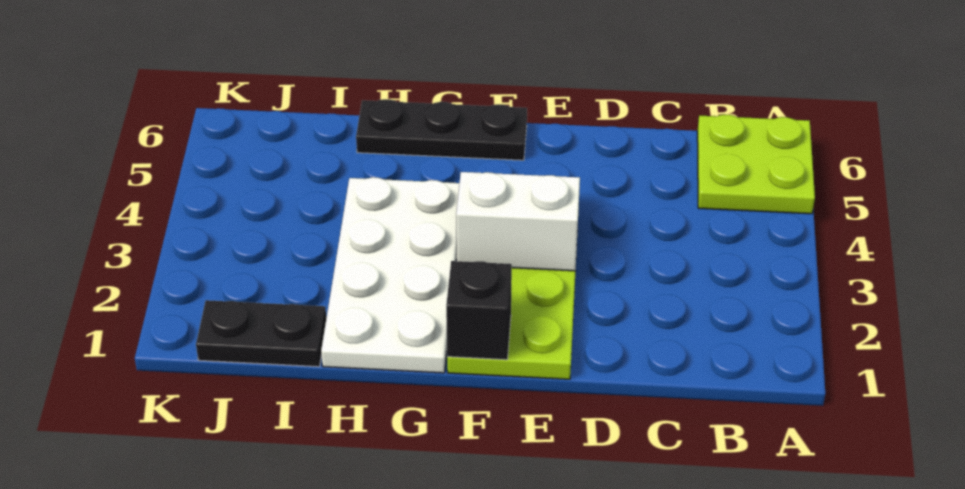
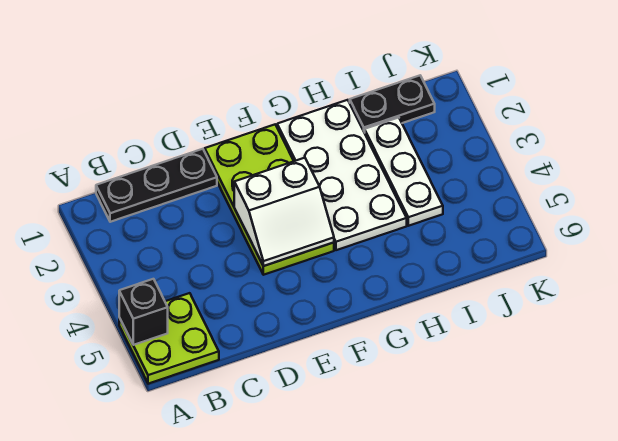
black brick F1 level 2 -> black brick A5 level 2
black plate F6:H6 level 1 -> black plate B1:D1 level 1
none -> white plate I2:I4 level 1

